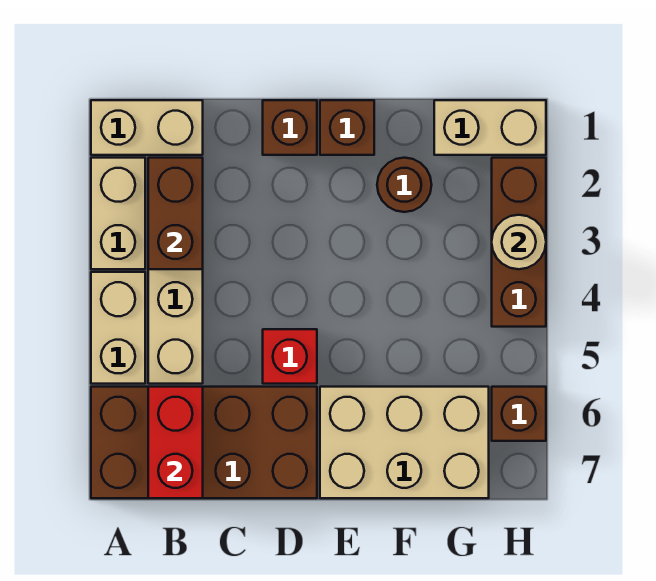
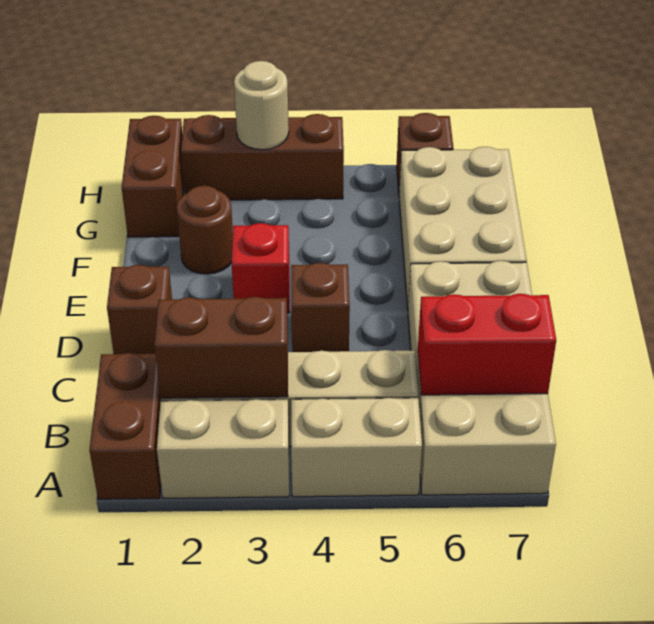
tan brick A1:B1 level 1 -> brown brick A1:B1 level 1
brown brick A6:D7 level 1 -> tan brick A6:D7 level 1
red brick D5 level 1 -> red brick E3 level 1
brown brick E1 level 1 -> brown brick D4 level 1
tan brick G1:H1 level 1 -> brown brick G1:H1 level 1

